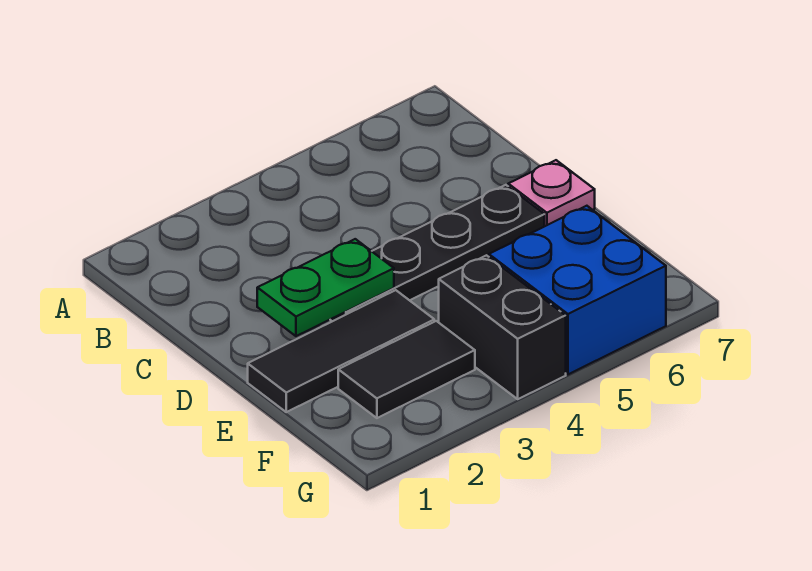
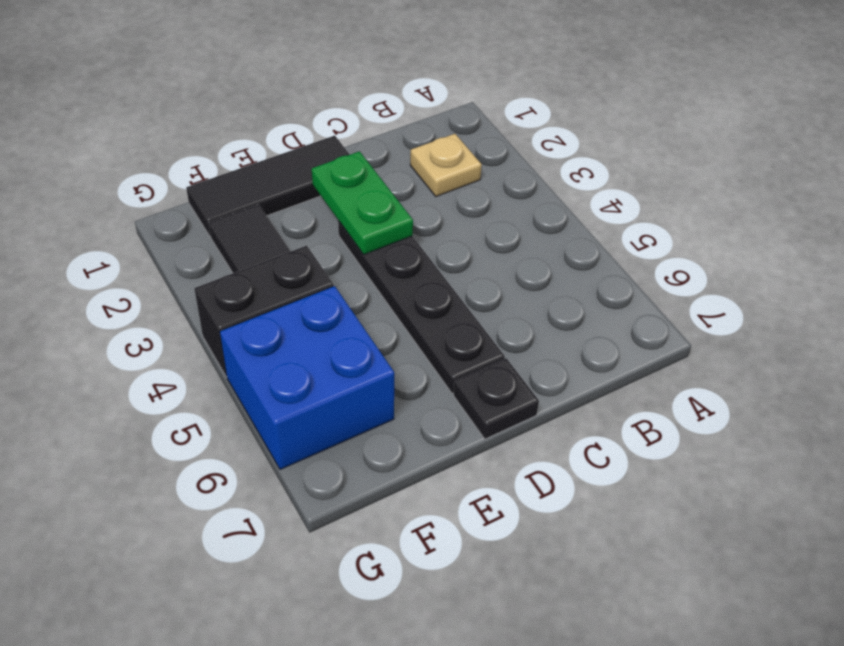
none -> tan plate B2 level 1
pink plate D7 level 1 -> black plate D7 level 1
black tile E1:E3 level 1 -> black tile D1:F1 level 1

